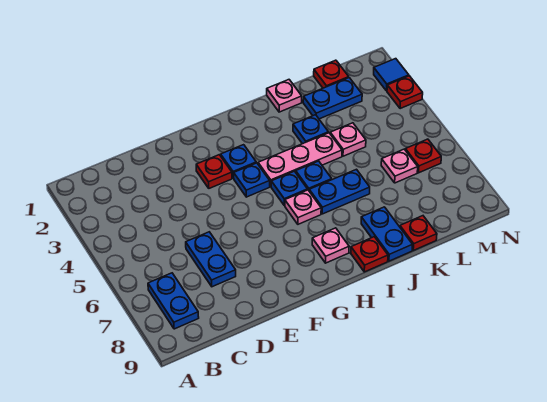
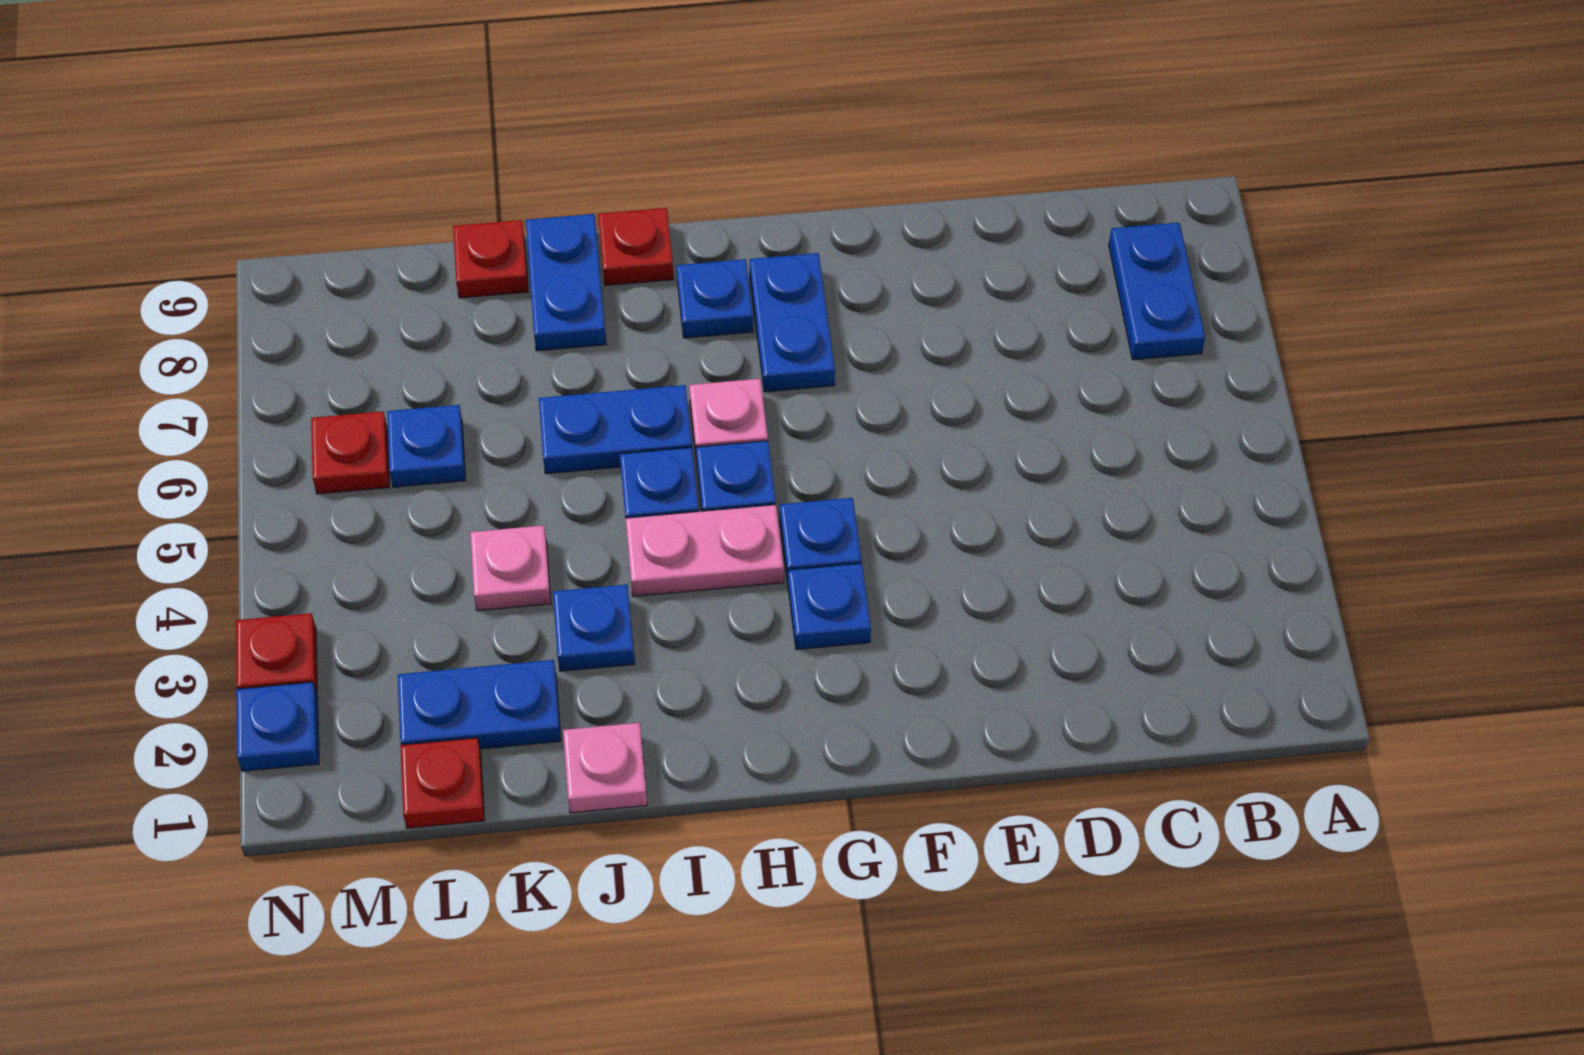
blue plate D6:D7 level 1 -> blue plate G7:G8 level 1
red plate F3 level 1 -> none
pink plate H4:J4 level 1 -> pink plate H4:I4 level 1
pink plate H8 level 1 -> blue plate H8 level 1
pink plate L6 level 1 -> blue plate L6 level 1
blue tile N2 level 1 -> blue plate N2 level 1

